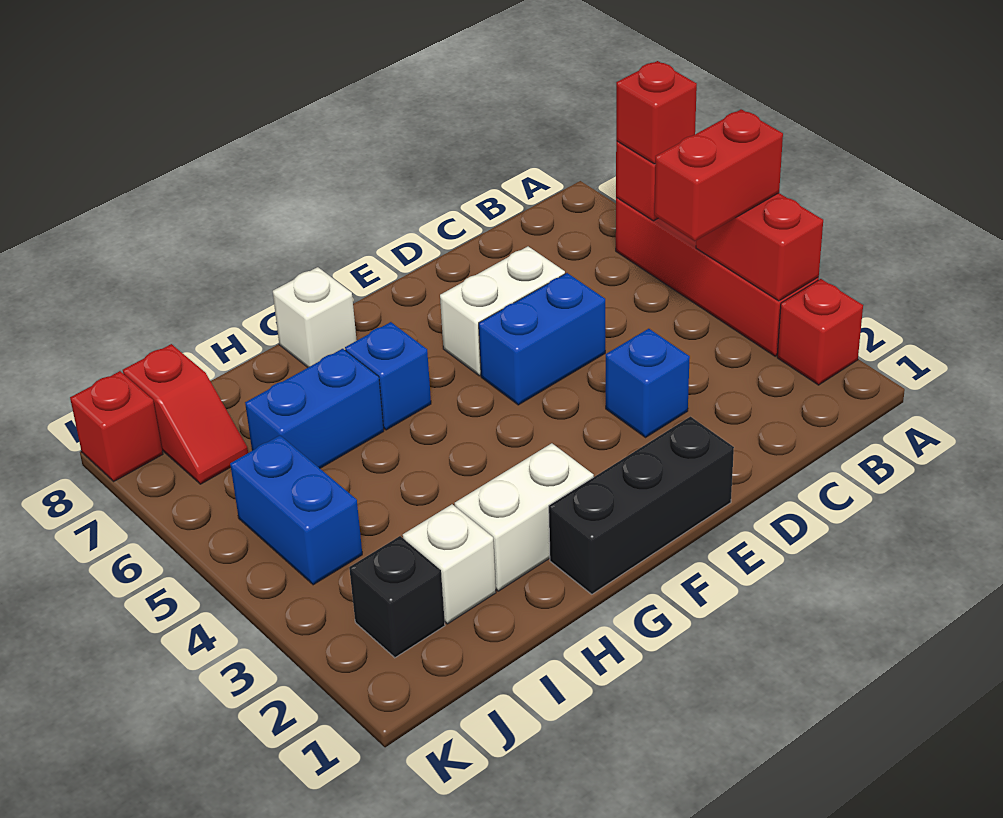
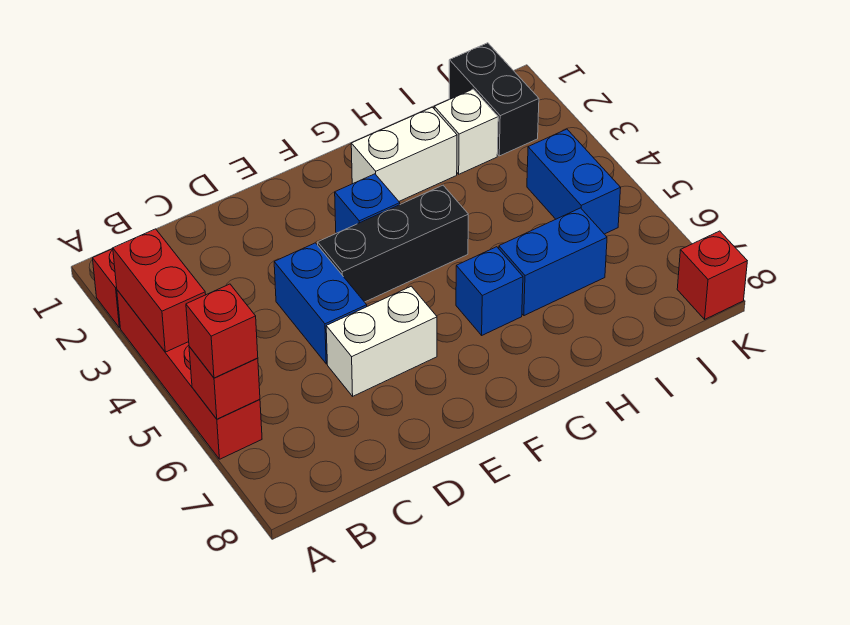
red brick A4:B4 level 3 -> none
blue brick D3 level 1 -> blue brick F3 level 1
blue brick D5:E5 level 1 -> blue brick D4:D5 level 1
black brick E1:G1 level 1 -> black brick E4:G4 level 1
white brick G8 level 1 -> none
black brick J2 level 1 -> black brick J1:J2 level 1
red slope J7:J8 level 1 top 8 -> none

